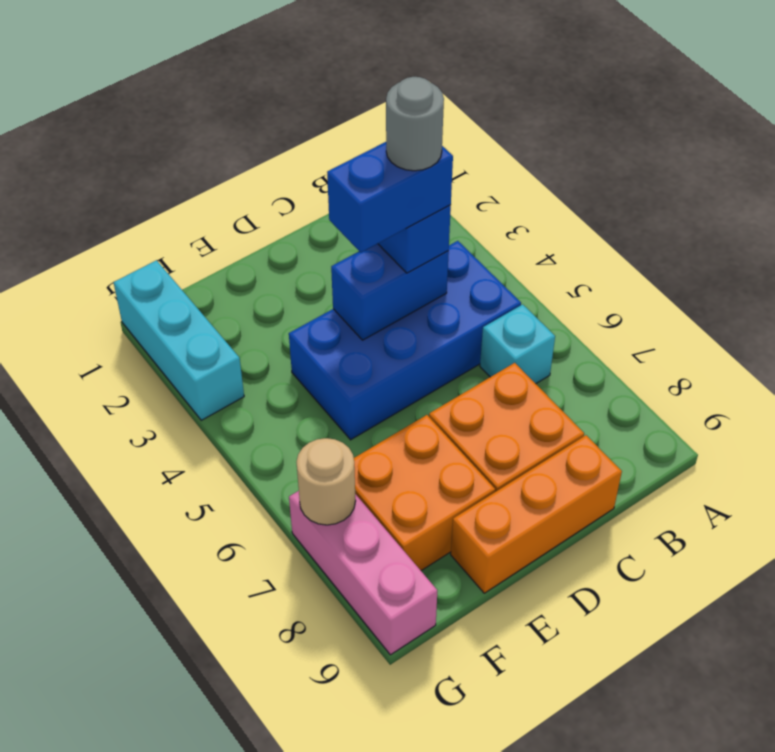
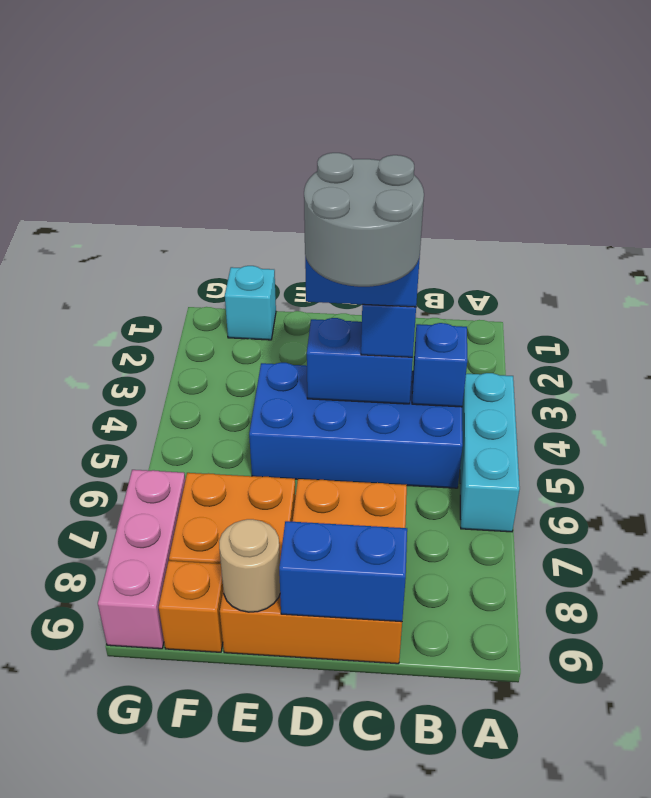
none -> blue brick B4 level 2
cyan brick B6 level 1 -> cyan brick F1 level 1
grey round brick C4 level 5 -> grey round brick C4:D5 level 5
none -> blue brick C9:D9 level 2
none -> orange brick F9 level 1
cyan brick G1:G3 level 1 -> cyan brick A4:A6 level 1
tan round brick G7 level 2 -> tan round brick E9 level 2

